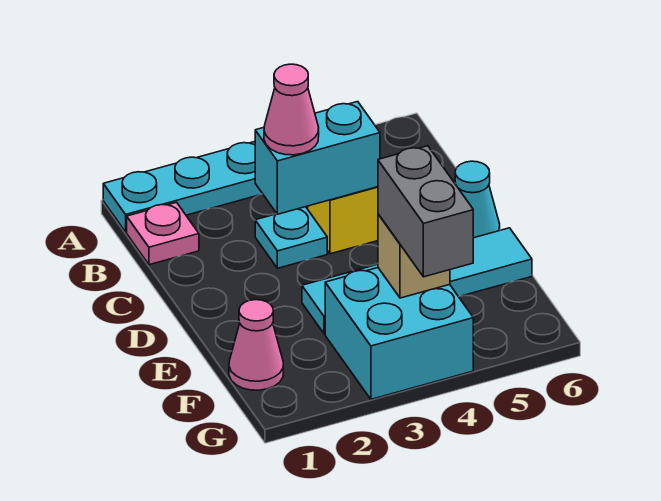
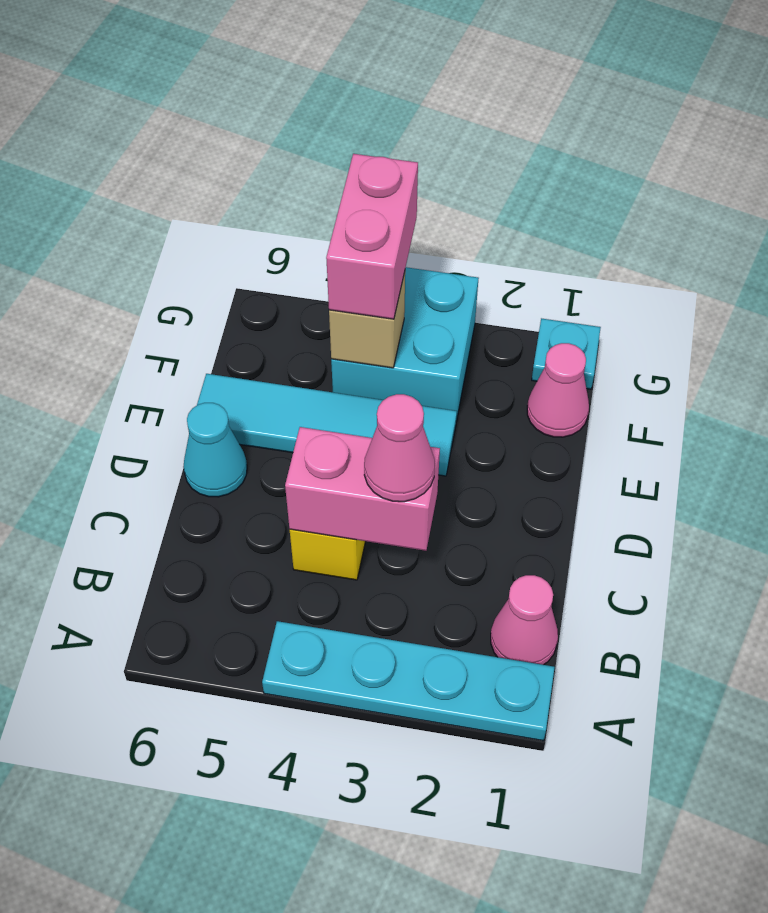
pink plate B1 level 1 -> pink cone B1 level 1
cyan plate C3 level 1 -> cyan plate G1 level 1
cyan brick C3:C4 level 2 -> pink brick C3:C4 level 2
grey brick F4:G4 level 3 -> pink brick F4:G4 level 3

